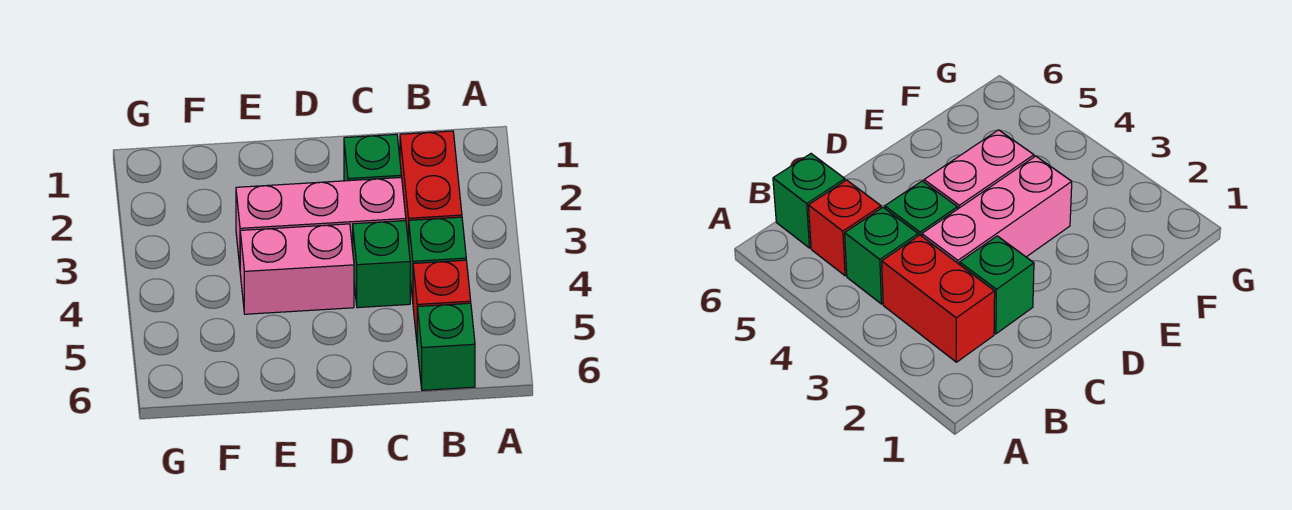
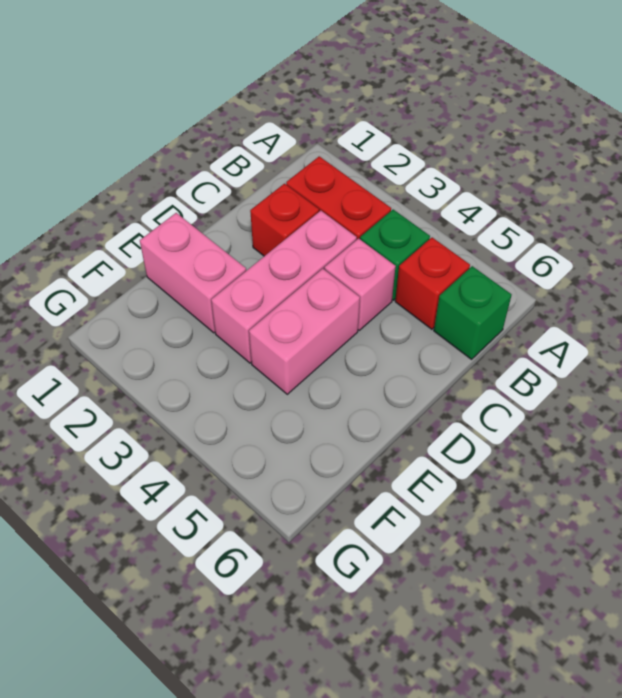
green brick C2 level 1 -> red brick C2 level 1
green brick C4 level 1 -> pink brick C4 level 1
none -> pink brick E1:E2 level 1

